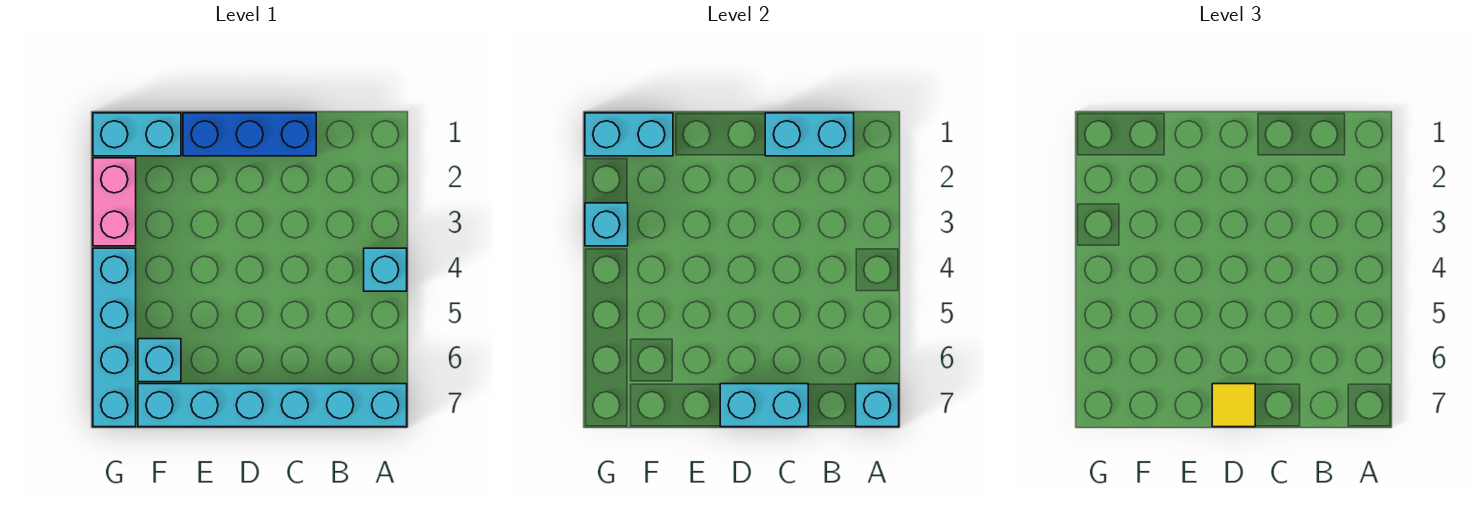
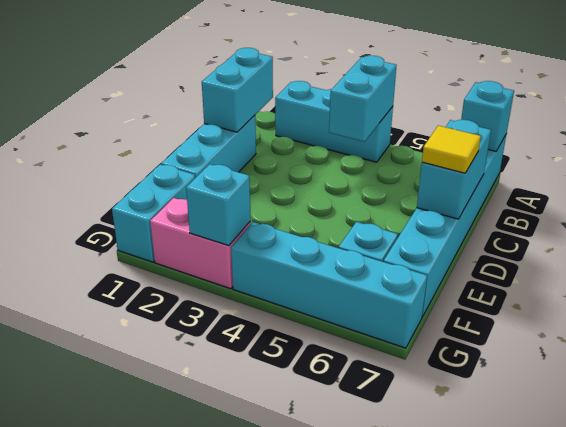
cyan brick A4 level 1 -> cyan brick A2:A4 level 1
blue brick C1:E1 level 1 -> cyan brick C1:E1 level 1
cyan brick F1:G1 level 2 -> cyan brick A4:B4 level 2

